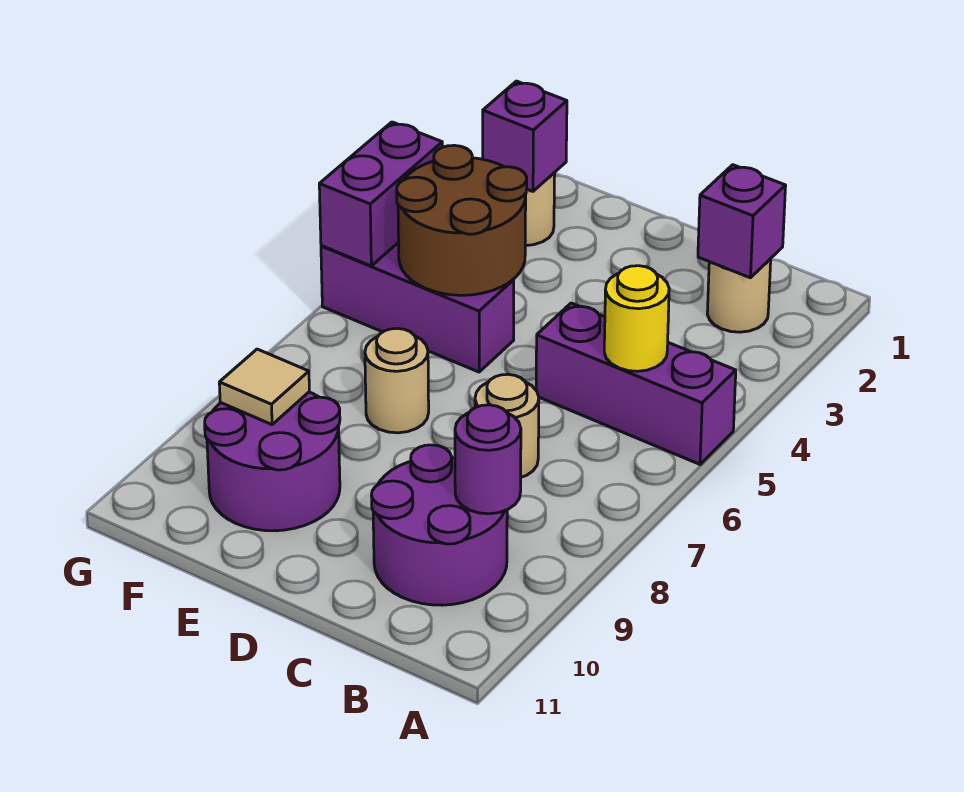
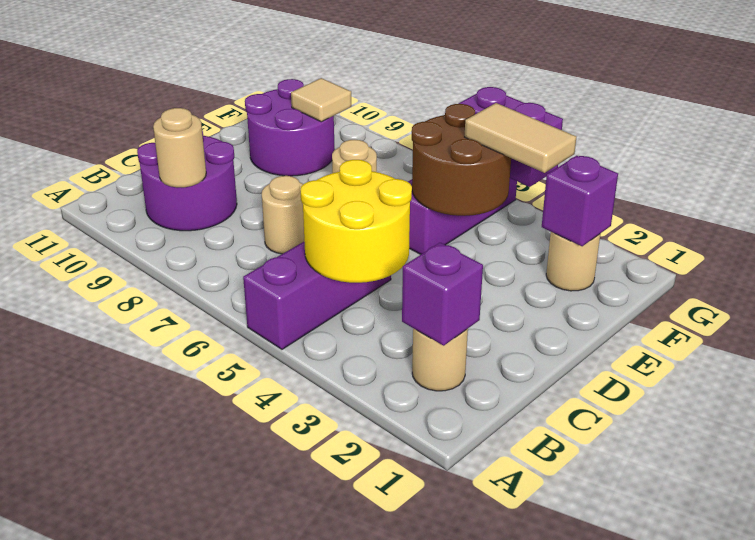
yellow round brick B5 level 2 -> yellow round brick B4:C5 level 2
purple round brick B9 level 2 -> tan round brick B9 level 2
none -> tan tile F3:F4 level 3

